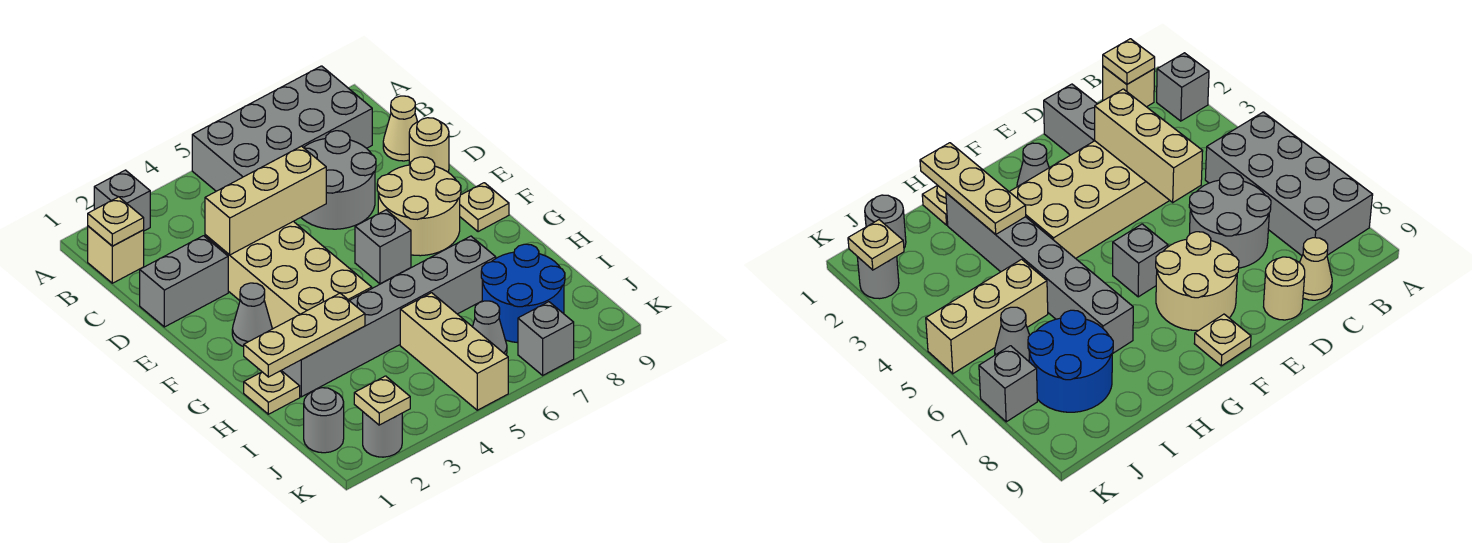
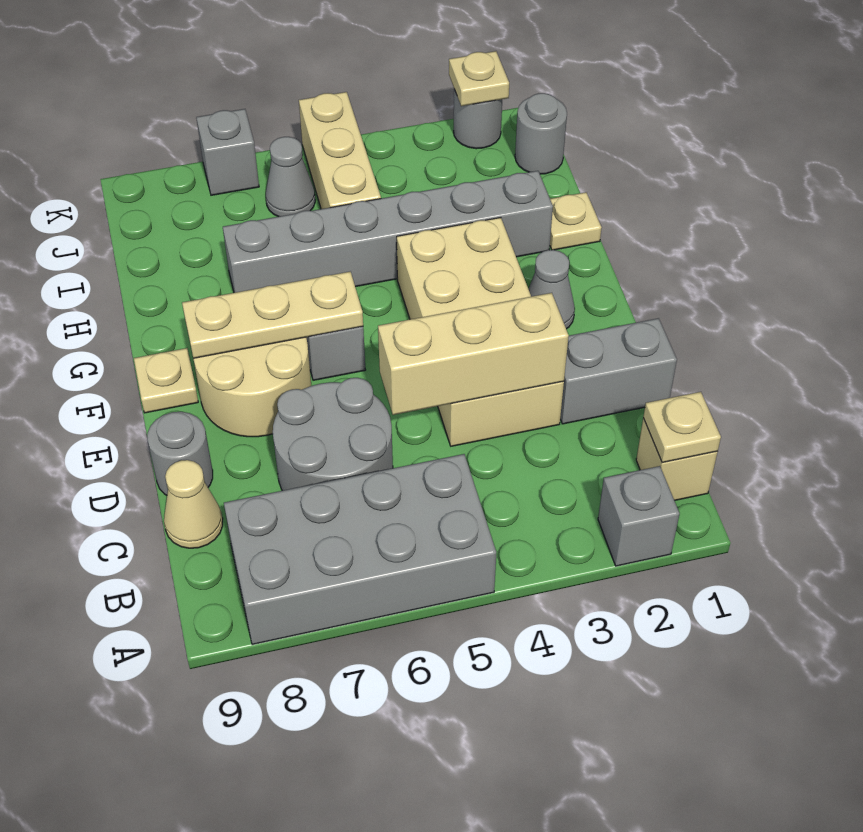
tan round brick D9 level 1 -> grey round brick D9 level 1
tan plate H1:H3 level 2 -> tan plate F6:F8 level 2
blue round brick I7:J8 level 1 -> none

